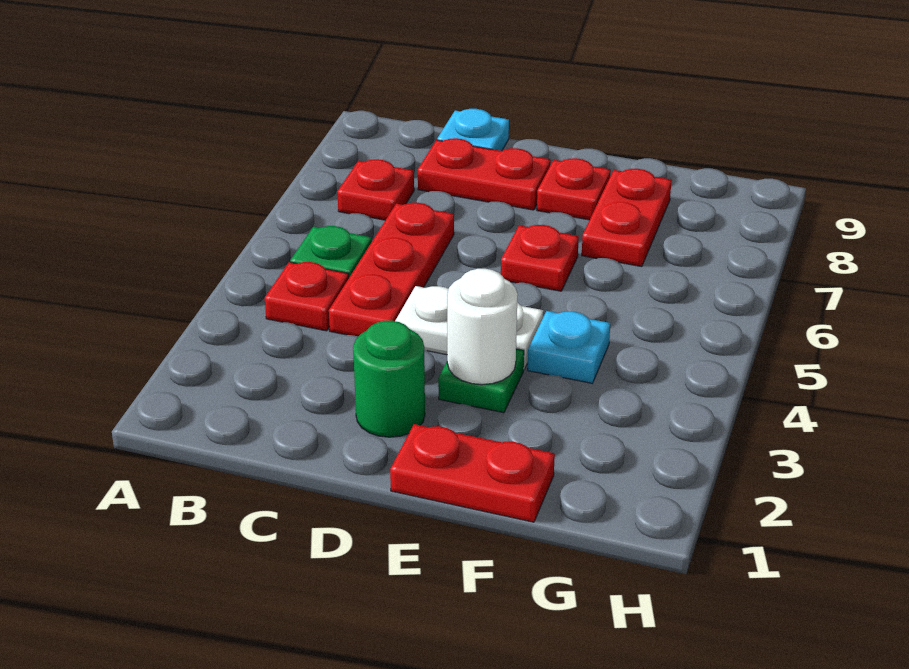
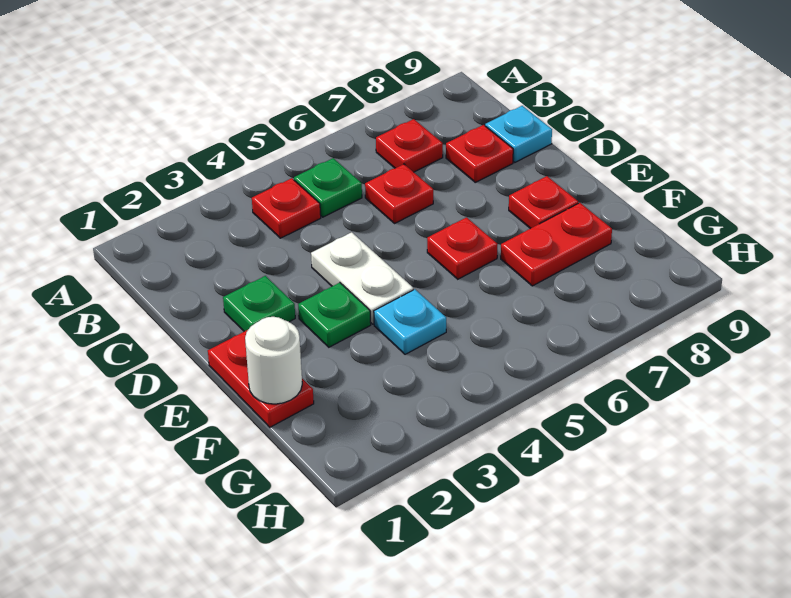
red plate C4:C6 level 1 -> red plate C6 level 1
red plate C8:D8 level 1 -> red plate C8 level 1
green round brick D2 level 1 -> green plate D2 level 1
white round brick E3 level 2 -> white round brick F1 level 2

